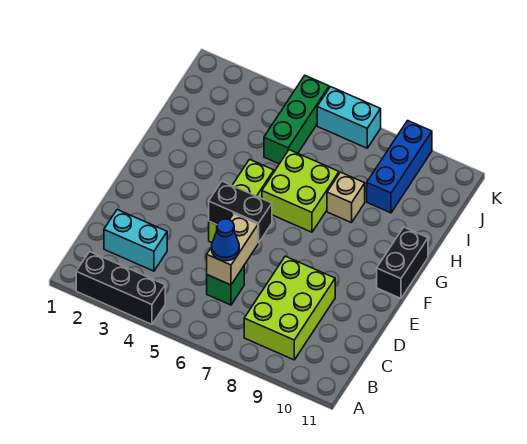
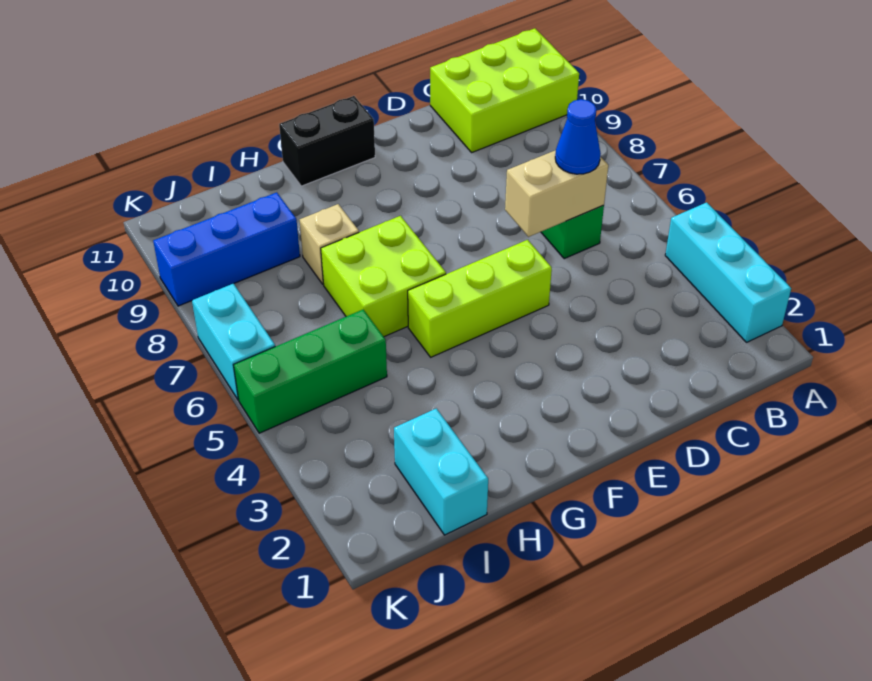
black brick A2:A4 level 1 -> cyan brick A2:A4 level 1
lime brick B8:D9 level 1 -> lime brick A10:C11 level 1
cyan brick C2:C3 level 1 -> cyan brick I1:I2 level 1
black brick E5:E6 level 2 -> none

